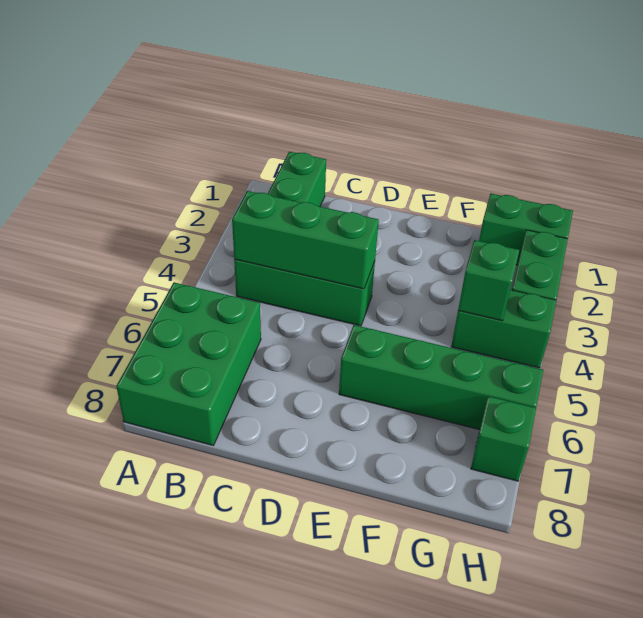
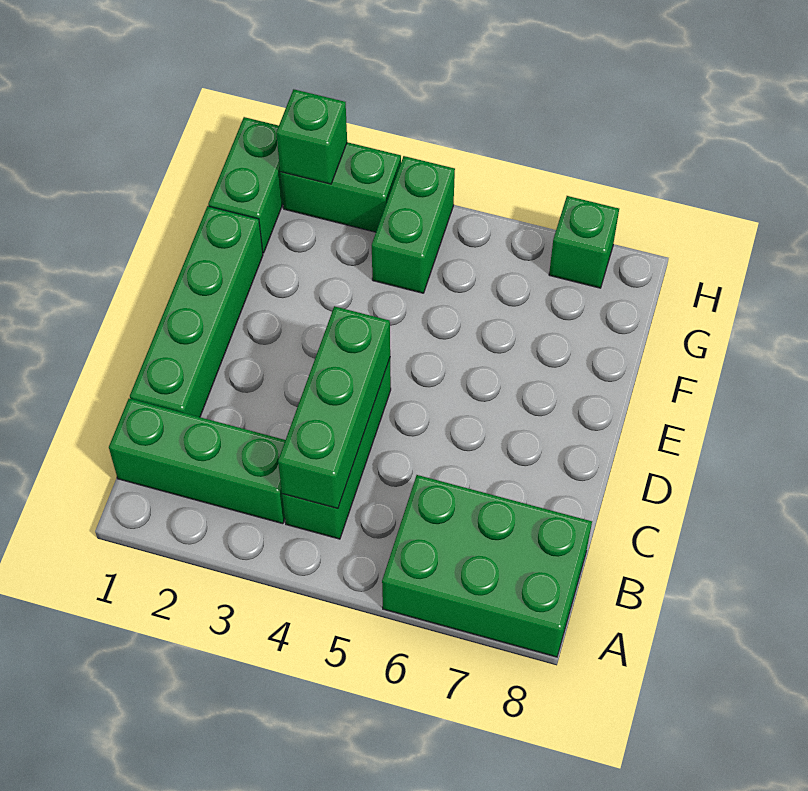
green brick E6:H6 level 1 -> green brick C1:F1 level 1
green brick G4 level 2 -> green brick H2 level 2

